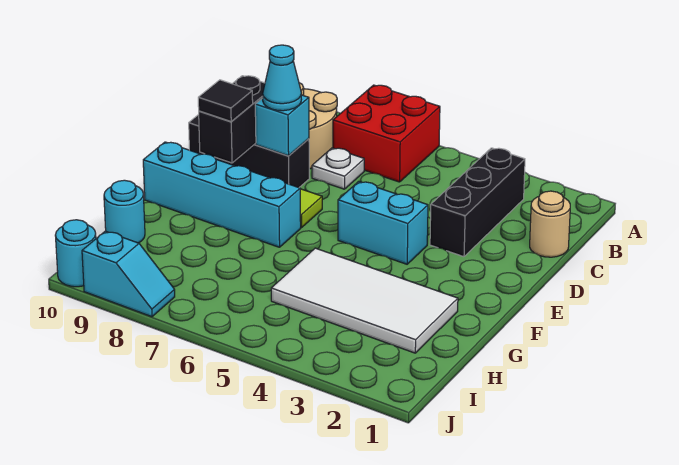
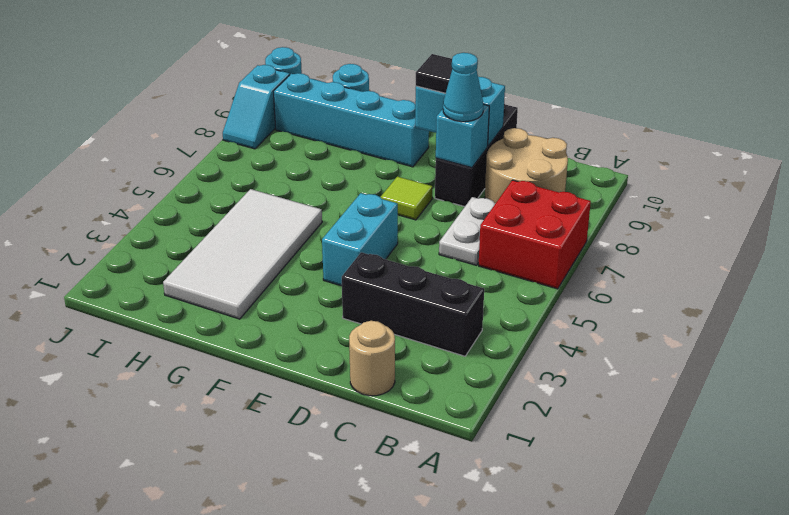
white plate C7 level 1 -> white plate C6:C7 level 1
black brick D9:E9 level 2 -> cyan brick D9:E9 level 2
cyan brick F7:F10 level 1 -> cyan brick F9:I9 level 1

